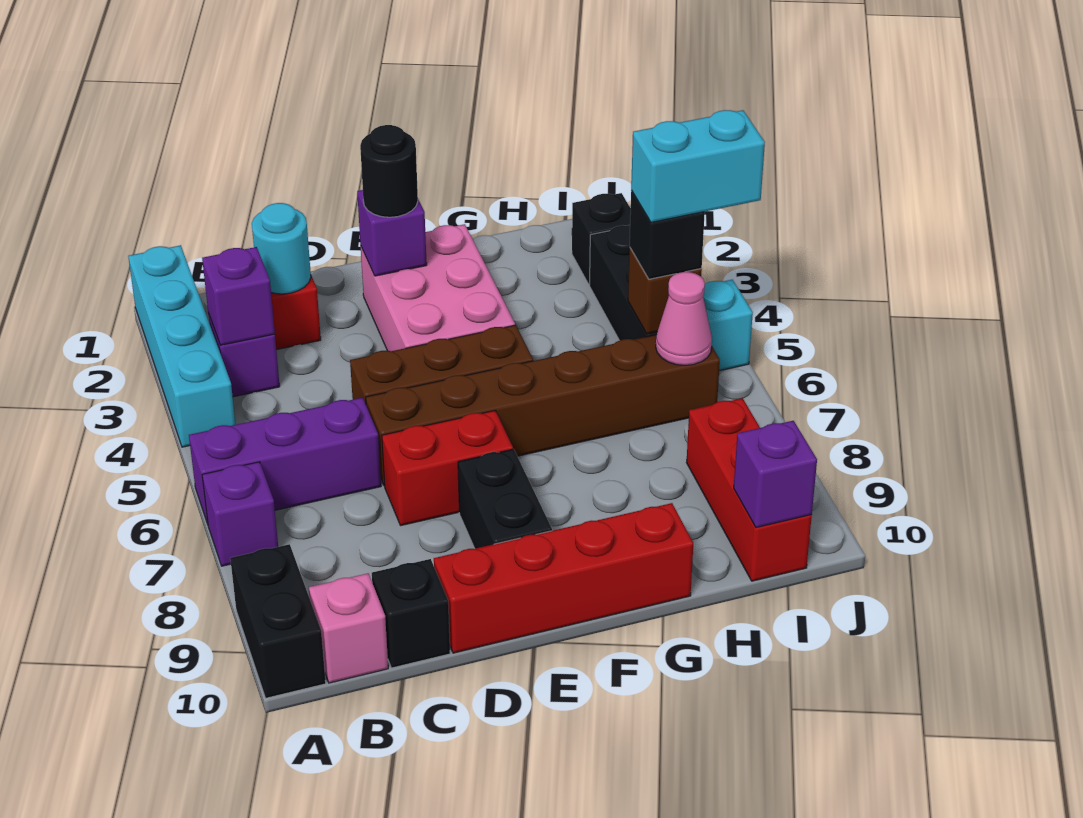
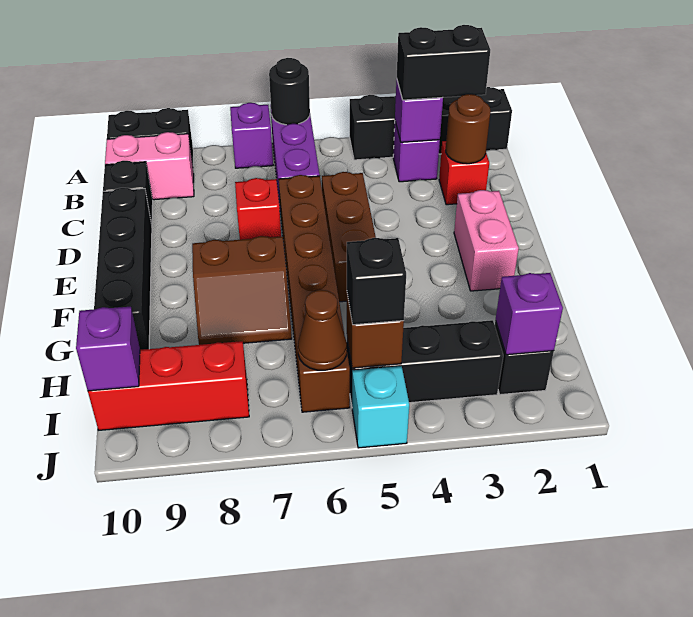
cyan brick A1:A4 level 1 -> black brick A1:A4 level 1
pink brick B10 level 1 -> pink brick B9:B10 level 1
cyan round brick C2 level 2 -> brown round brick C2 level 2
red brick D7:E7 level 1 -> red brick D7 level 1
red brick D10:G10 level 1 -> black brick D10:G10 level 1
pink brick E2:F4 level 1 -> pink brick E2:F2 level 1
purple brick E2 level 2 -> purple brick I2 level 2
black round brick E2 level 3 -> black round brick A6 level 2
black brick E8:E9 level 1 -> black brick B2:B3 level 3
none -> brown slope F7:G8 level 1 top F
cyan brick I5:J5 level 4 -> none
pink cone I6 level 2 -> brown cone I6 level 2

